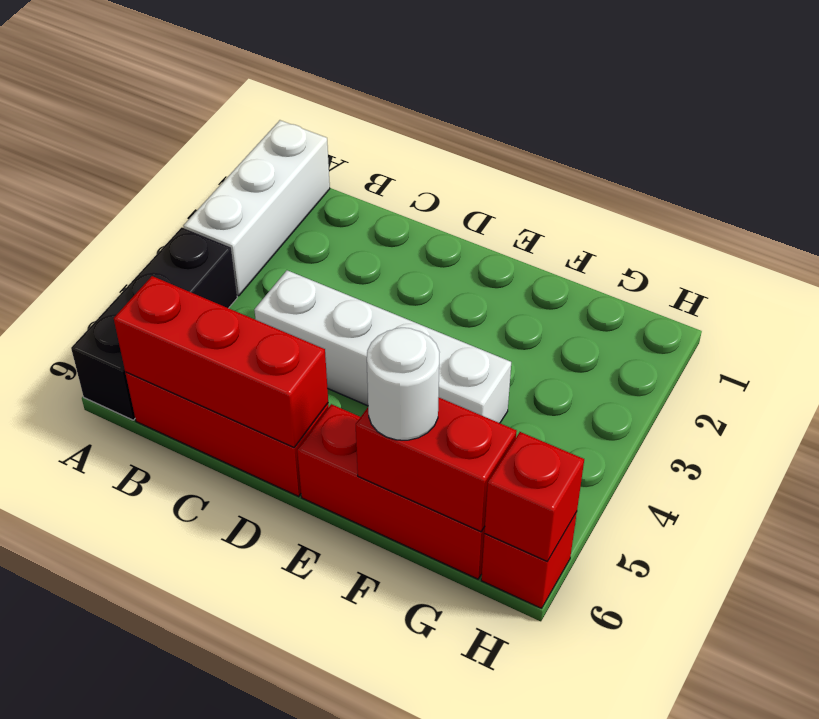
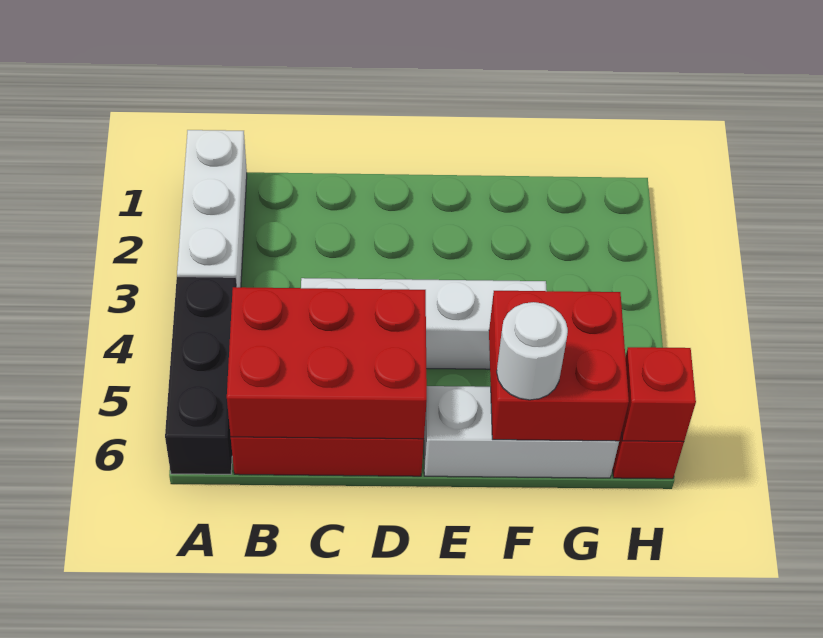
red brick B6:D6 level 2 -> red brick B5:D6 level 2
red brick E6:G6 level 1 -> white brick E6:G6 level 1
red brick F6:G6 level 2 -> red brick F5:G6 level 2

